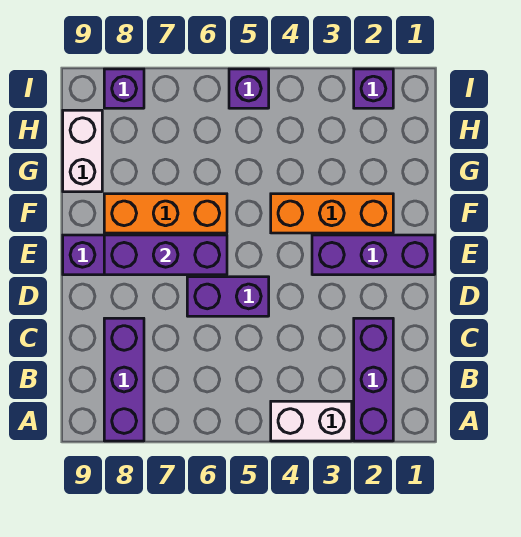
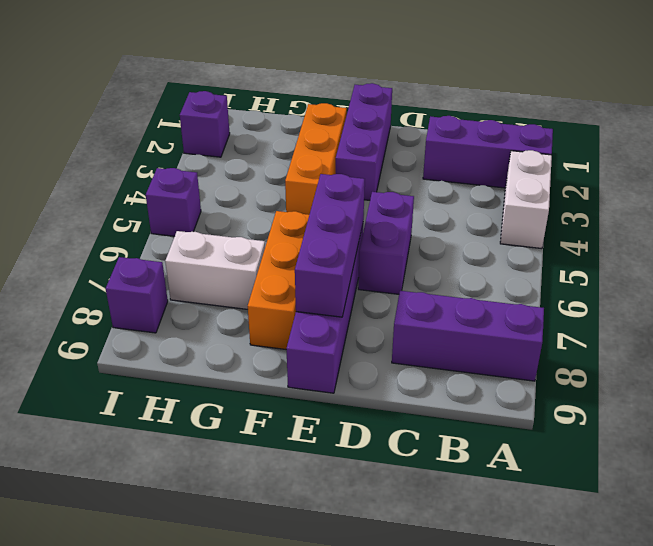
white brick G9:H9 level 1 -> white brick G7:H7 level 1

